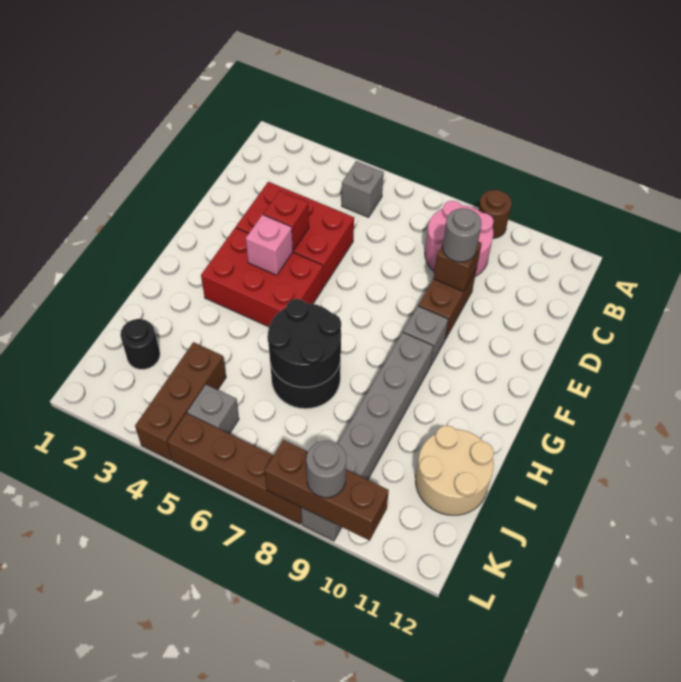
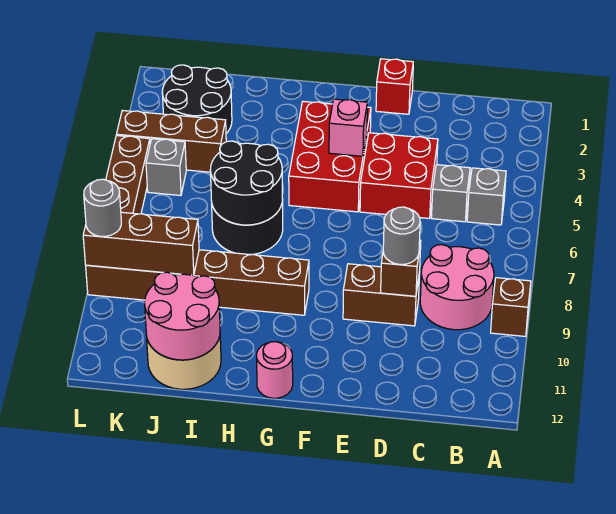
brown round brick A9 level 1 -> brown brick A9 level 1
red brick D3:E5 level 1 -> red brick D4:E5 level 1
red brick E4 level 2 -> red brick E1 level 1
grey brick F9 level 1 -> grey brick C5 level 1
grey brick G9:L9 level 1 -> brown brick G9:L9 level 1
none -> pink round brick G12 level 1
none -> pink round brick I11:J12 level 2
black round brick J2 level 1 -> black round brick J2:K3 level 1
brown brick L8:L10 level 2 -> brown brick J9:L9 level 2

